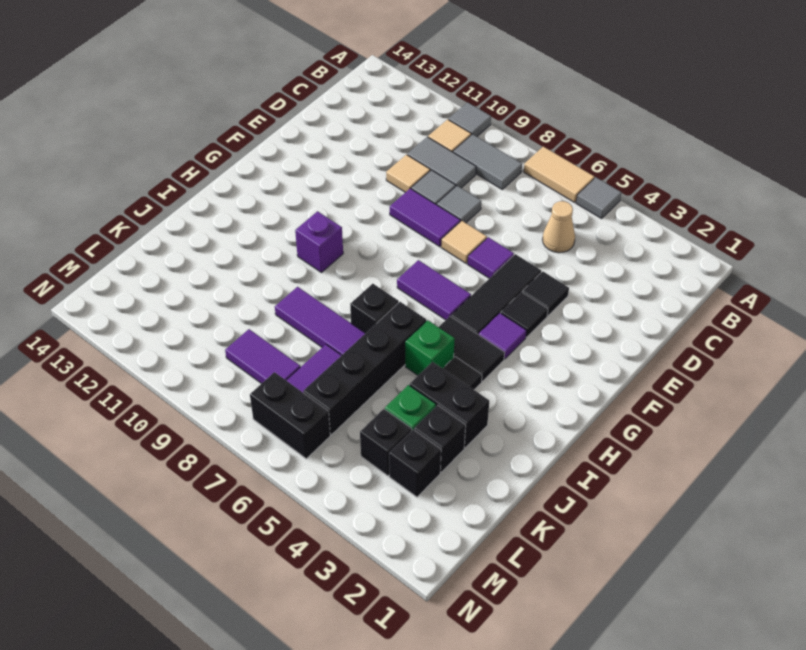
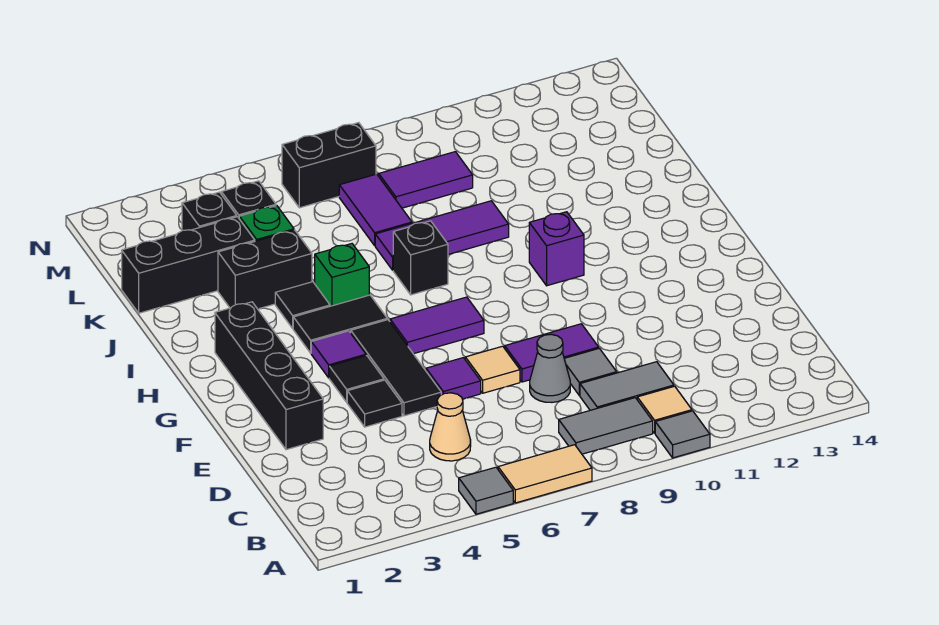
grey tile D8 level 1 -> grey cone D8 level 1
tan tile D10 level 1 -> none
black brick I6:L6 level 1 -> black brick E2:H2 level 1
black brick K3 level 1 -> black brick K1:K3 level 1

